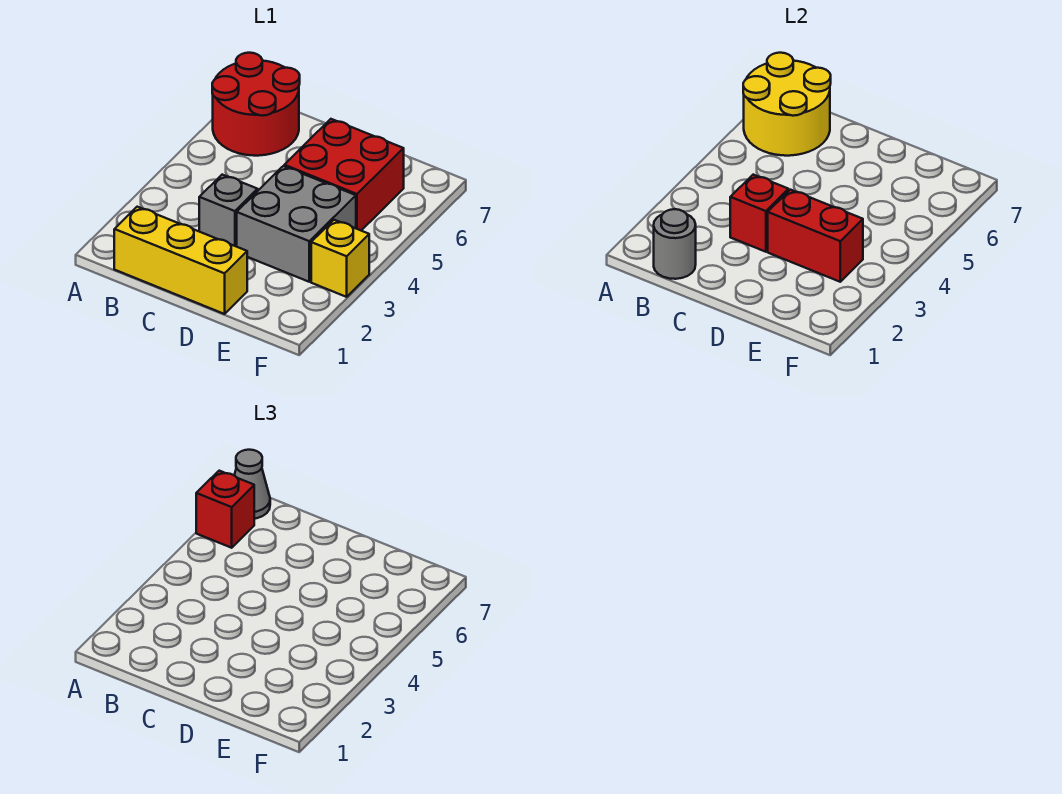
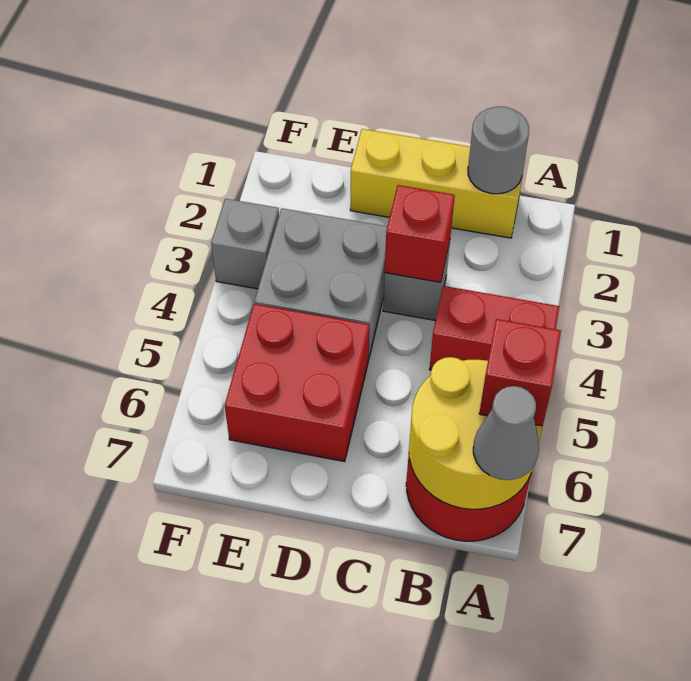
red brick D3:E3 level 2 -> red brick A4:B4 level 1
yellow brick F3 level 1 -> grey brick F3 level 1

